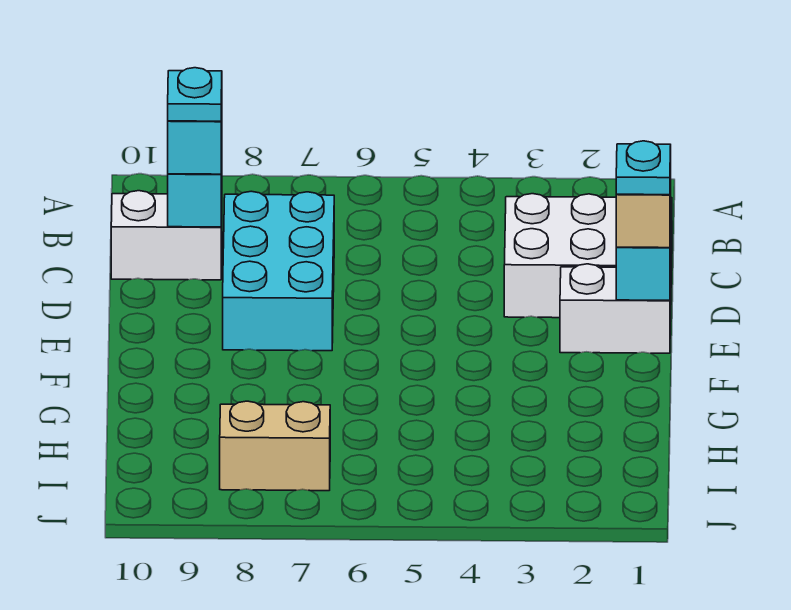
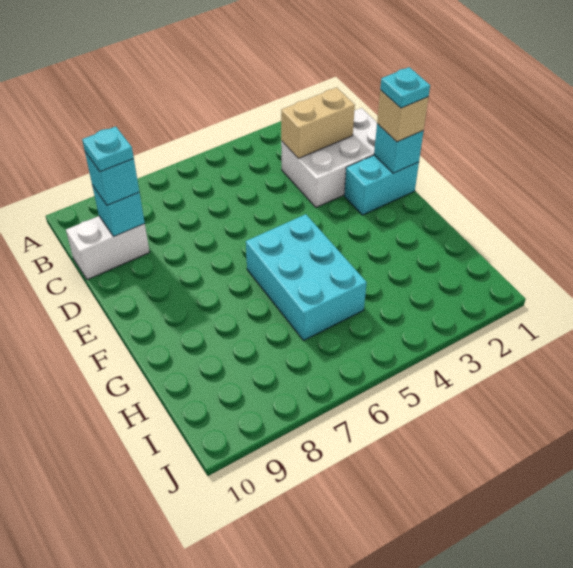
cyan brick C7:E8 level 1 -> cyan brick F5:H6 level 1
white brick E1:E2 level 1 -> cyan brick E1:E2 level 1
tan brick I7:I8 level 1 -> tan brick C2:C3 level 2

